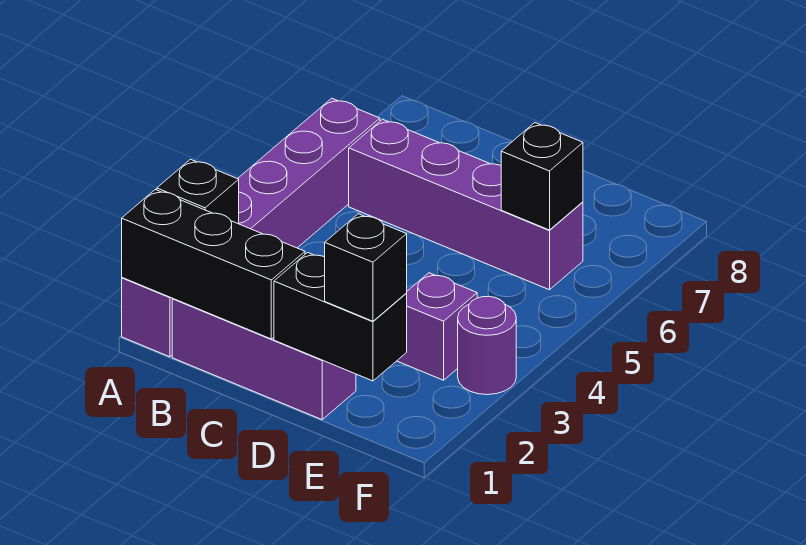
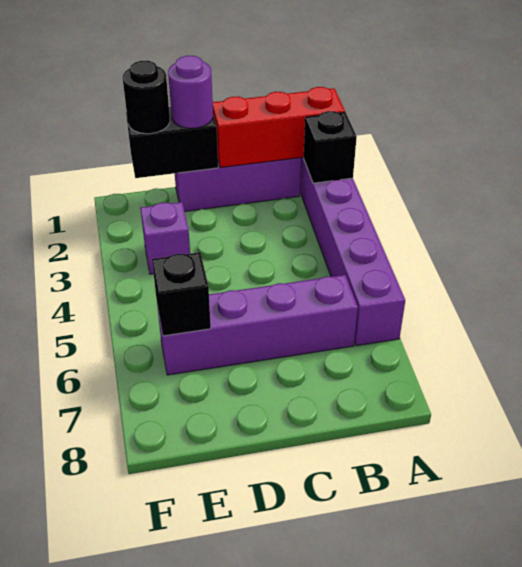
black brick A1:C1 level 2 -> red brick A1:C1 level 2
black brick E1 level 3 -> black round brick E1 level 3
purple round brick F3 level 1 -> purple round brick D1 level 3

